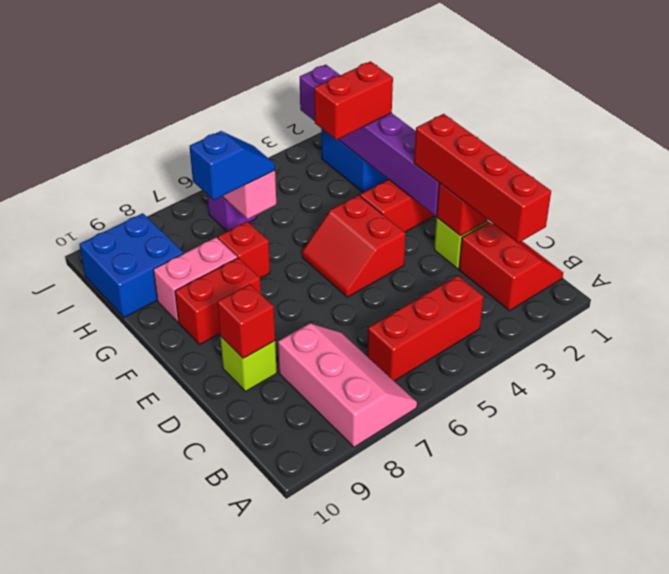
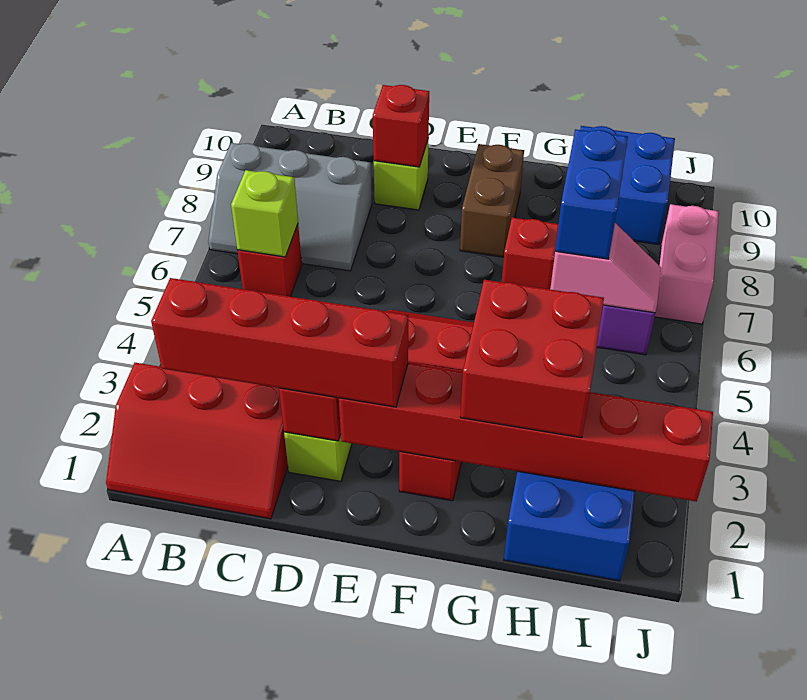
pink slope A7:C8 level 1 top 8 -> grey slope A7:C8 level 1 top 8
red slope B1:C2 level 1 top 2 -> red slope A1:C2 level 1 top 2
red brick B4:B6 level 1 -> red brick B6 level 1
none -> lime brick B6 level 2
purple brick E2:J2 level 2 -> red brick E2:J2 level 2
red brick F8:F9 level 1 -> brown brick F8:F9 level 1
pink brick G8:G9 level 1 -> pink brick J7:J8 level 1
red brick H2:H3 level 3 -> red brick G2:H3 level 3
blue slope H6:H7 level 3 top 7 -> blue brick H6:H7 level 3

